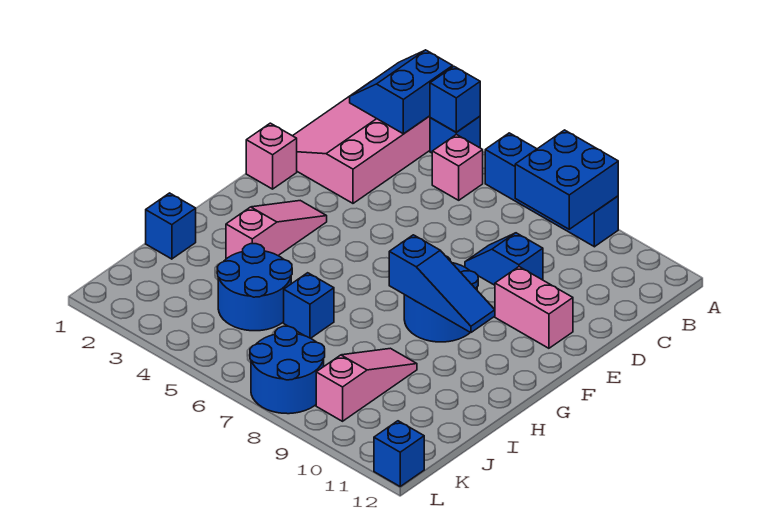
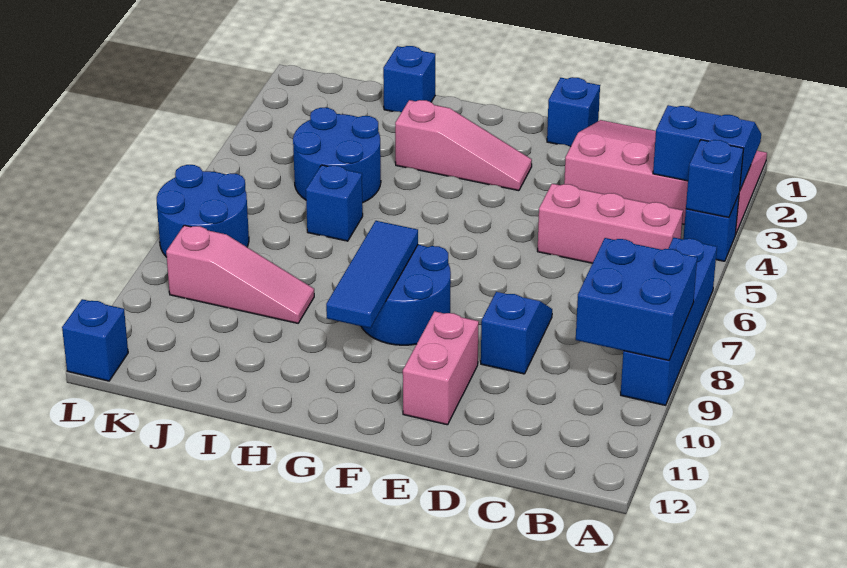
pink brick B5 level 1 -> pink brick B5:D5 level 1
pink brick E1 level 1 -> blue brick E1 level 1
blue slope G8:G10 level 2 top 8 -> blue tile G8:G10 level 2

